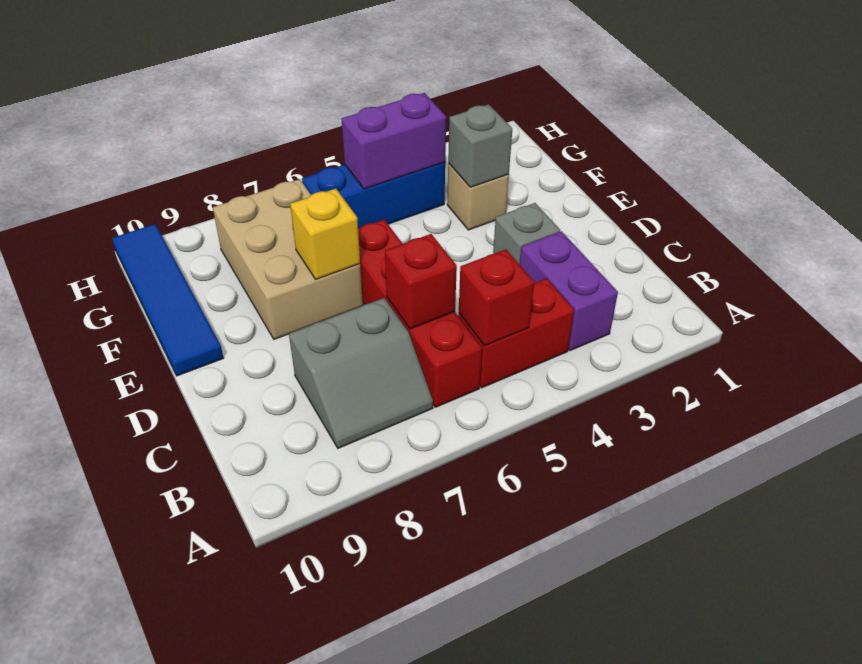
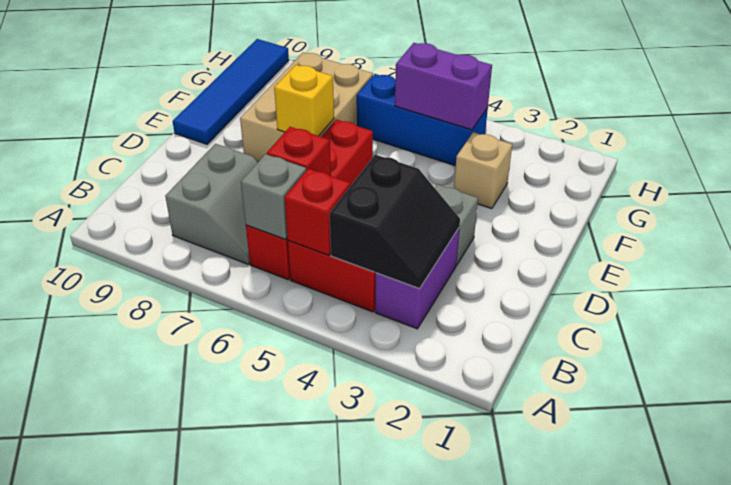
none -> black slope B3:C4 level 2 top 4
grey slope B7:C8 level 1 top C -> grey slope B7:C8 level 1 top 8
grey brick F3 level 2 -> grey brick B6 level 2

